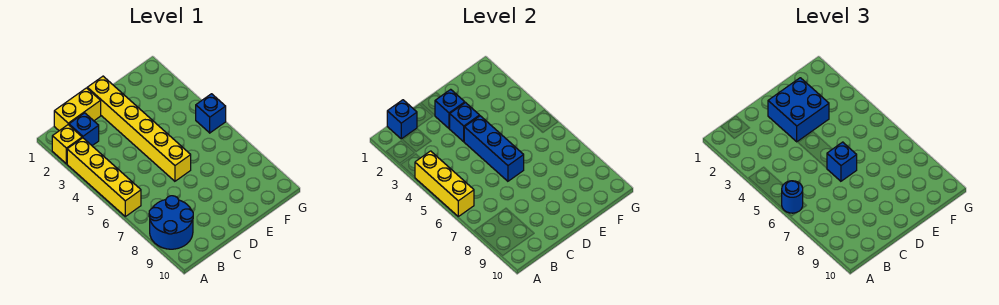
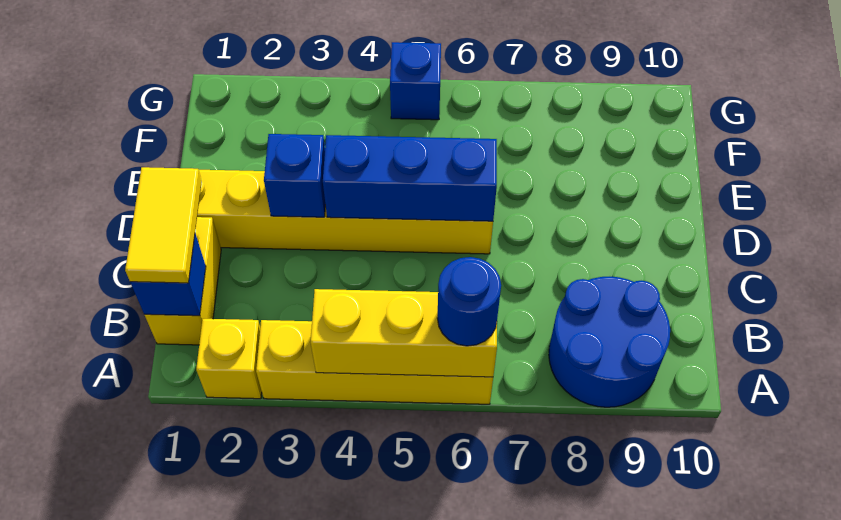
none -> yellow tile B1:C1 level 3
blue brick B2 level 1 -> none
blue brick D2 level 2 -> none
blue brick D2:E3 level 3 -> none
blue brick D6 level 3 -> none

